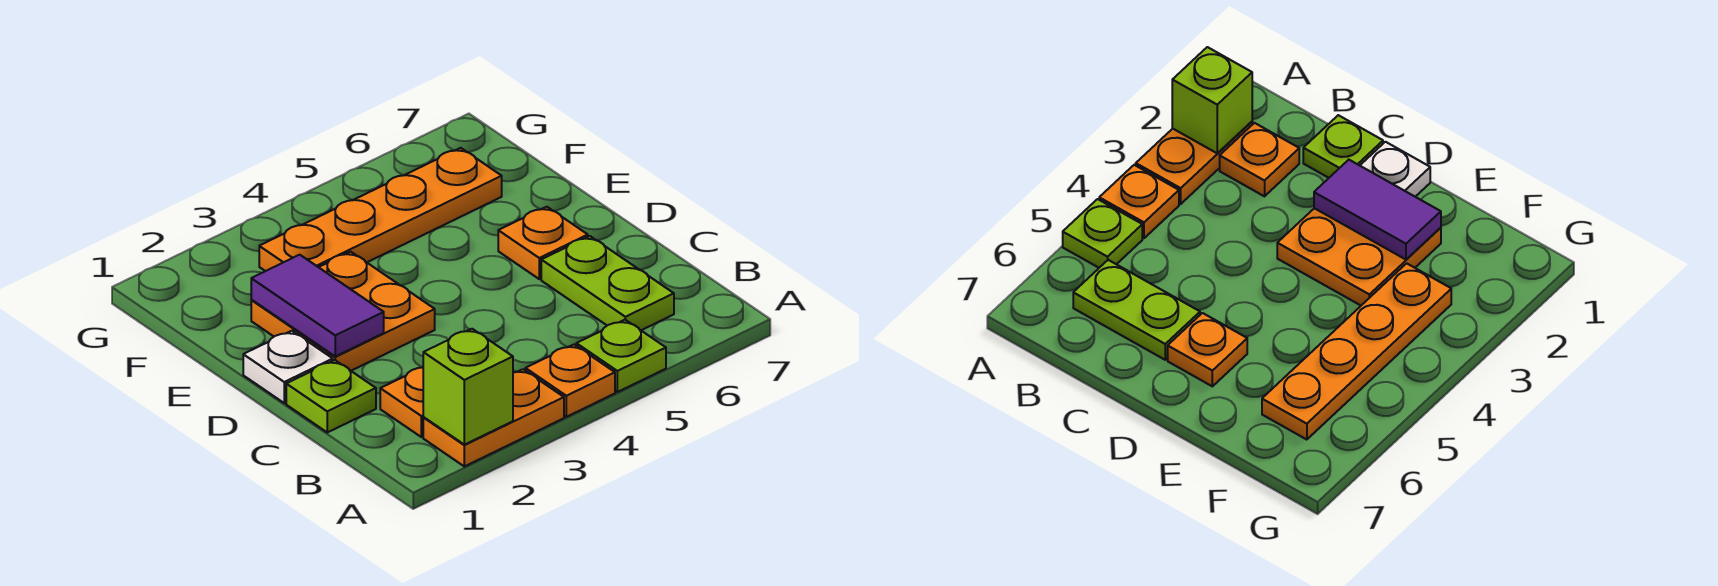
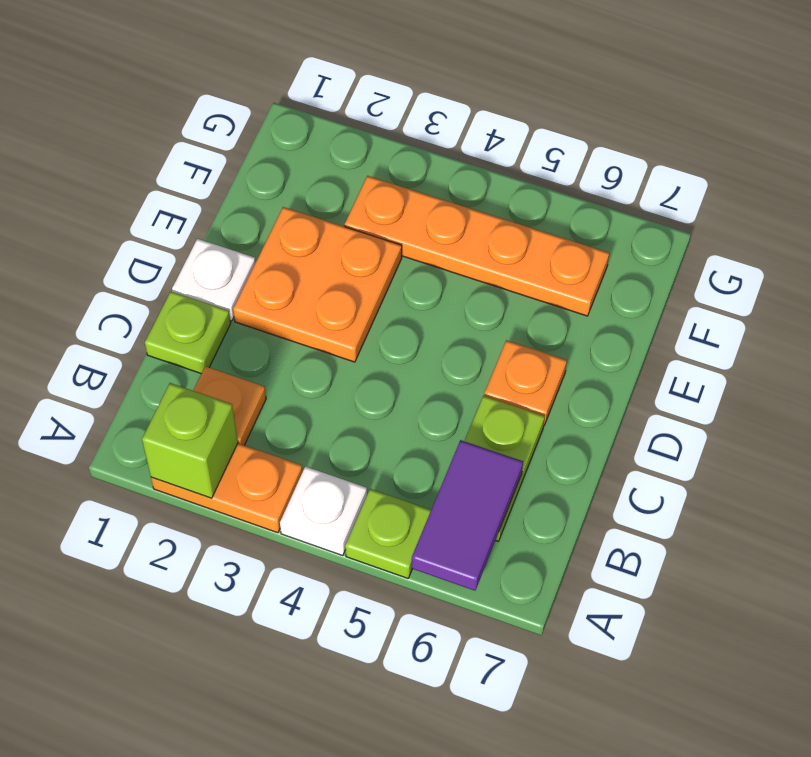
orange plate A4 level 1 -> white plate A4 level 1
purple tile D2:E2 level 2 -> purple tile A6:B6 level 2

